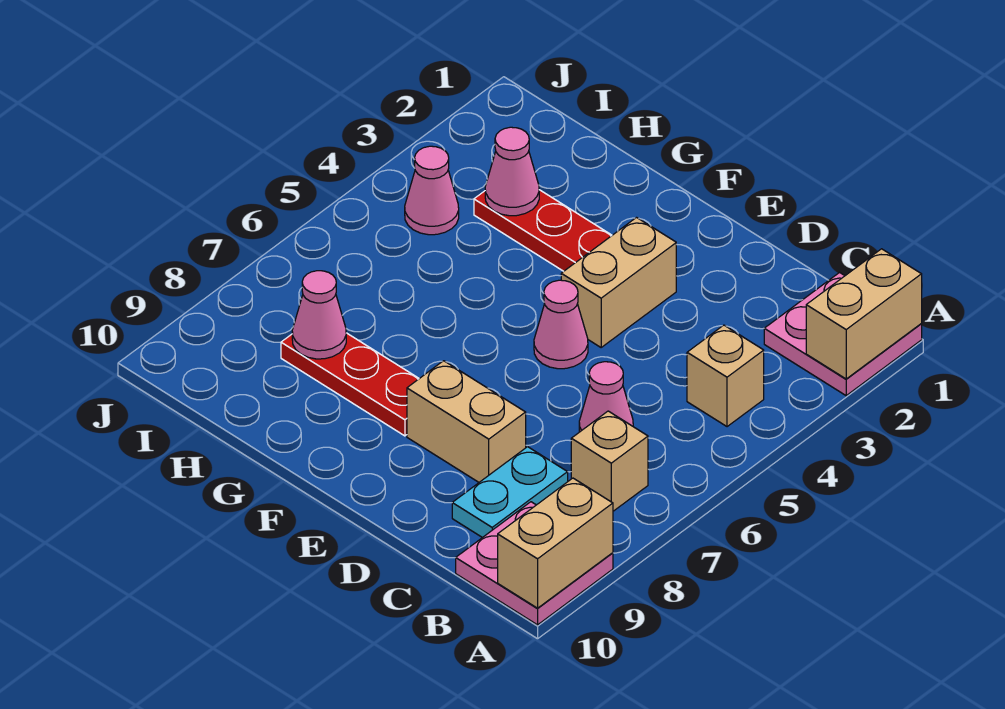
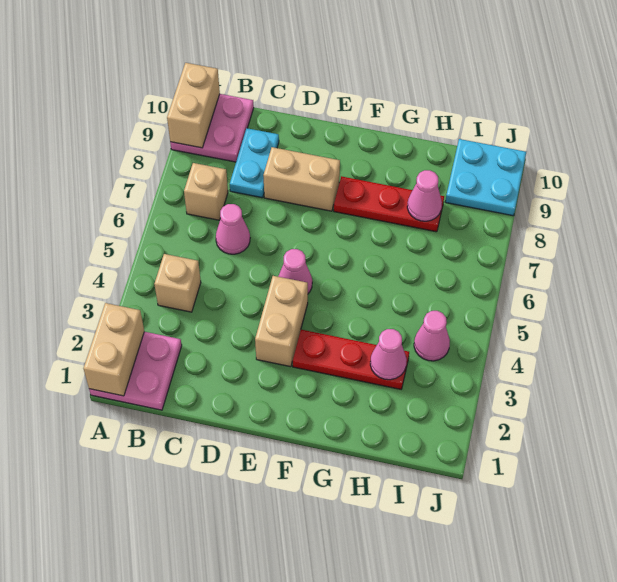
none -> cyan plate I9:J10 level 1

